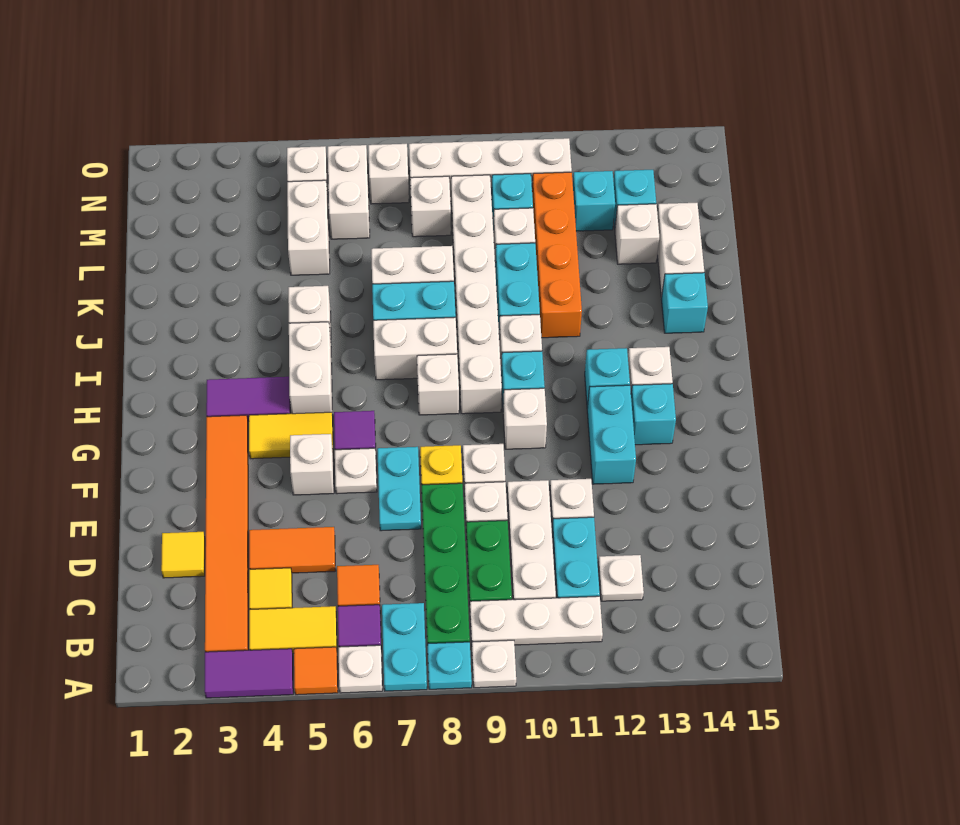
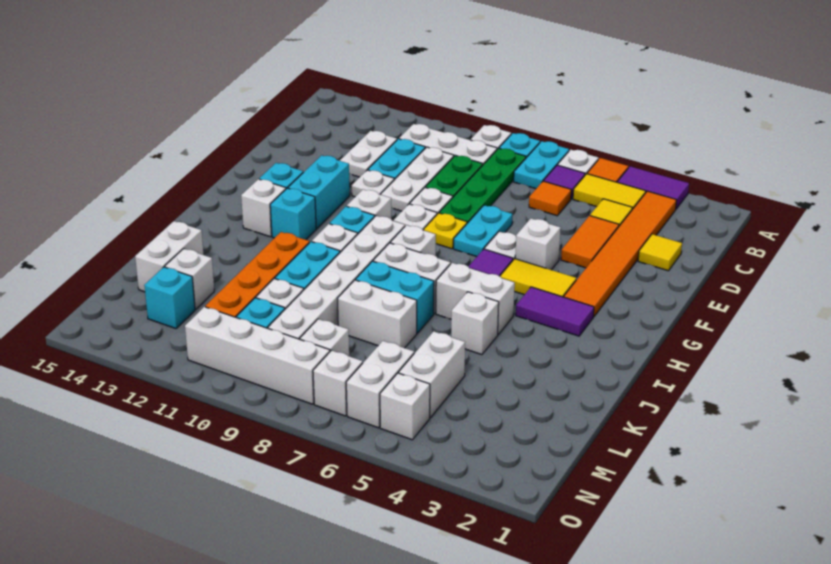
white plate C12 level 1 -> white plate C12:D12 level 1
orange tile D4:D5 level 1 -> orange tile D4:E4 level 1
white brick H5:I5 level 1 -> white brick I5:I6 level 1
cyan brick J14 level 1 -> none
cyan brick M12 level 1 -> none

